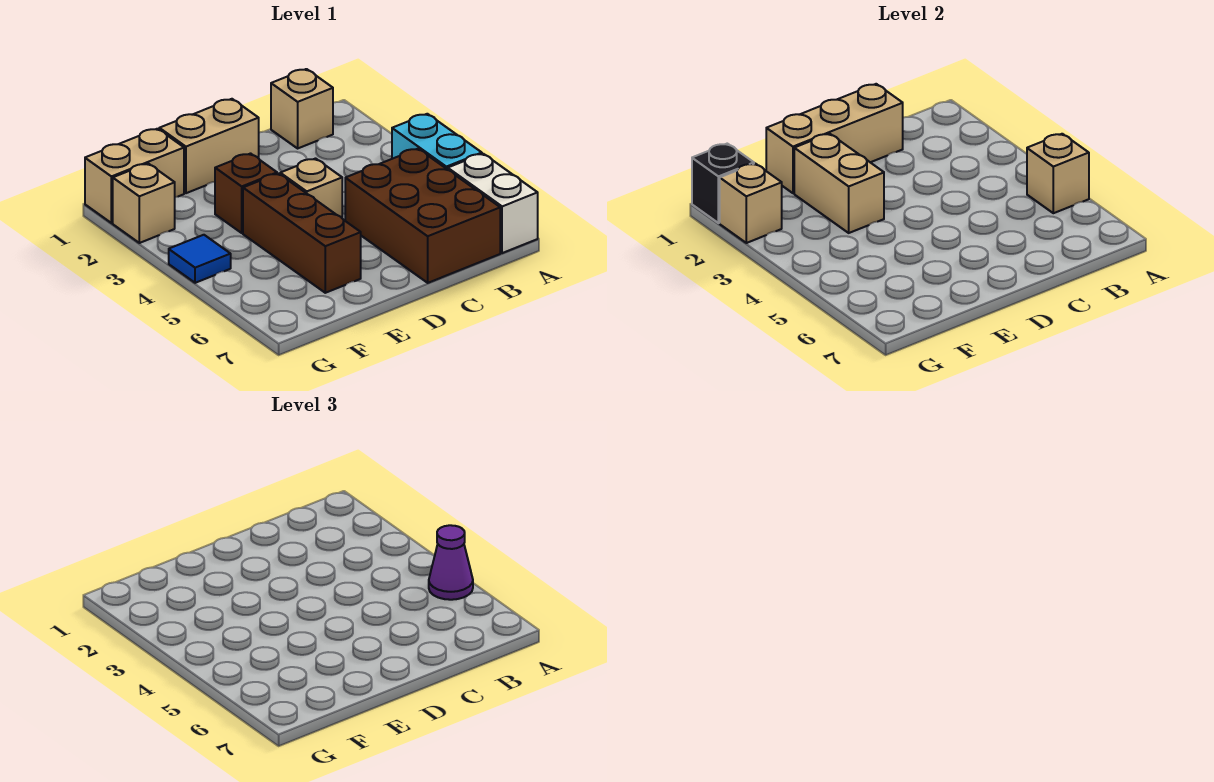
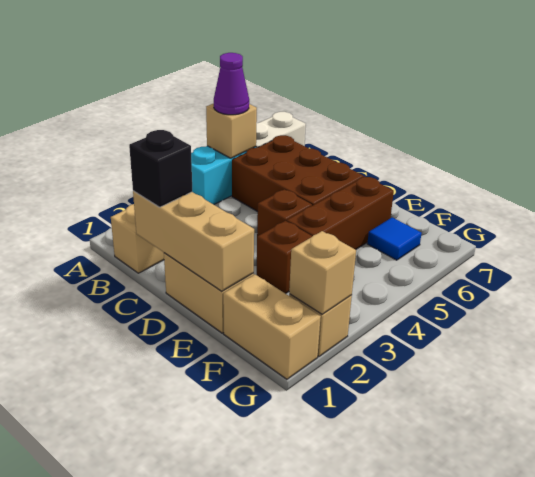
brown brick B5:C7 level 1 -> brown brick B5:D6 level 1
tan brick D4 level 1 -> brown brick D4 level 1
tan brick E2:E3 level 2 -> none
black brick G1 level 2 -> black brick C1 level 3
blue tile G4 level 1 -> blue tile F6 level 1

